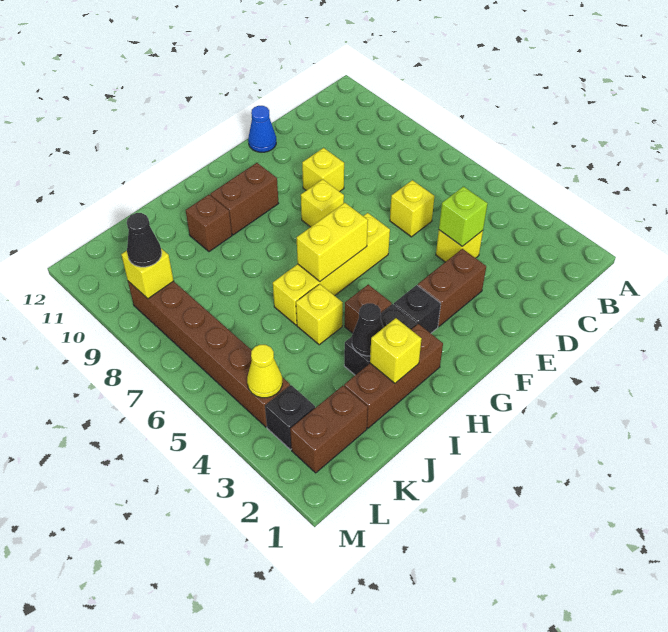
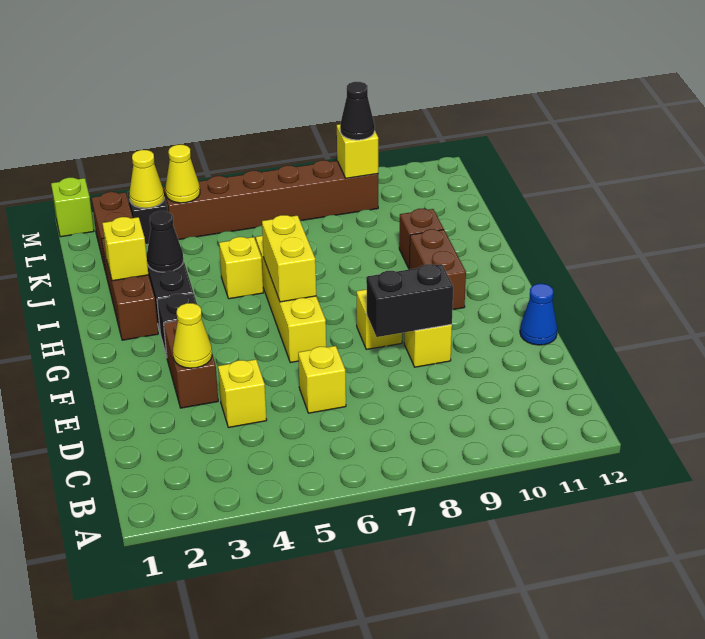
lime brick D4 level 2 -> lime brick M1 level 1
none -> yellow cone E3 level 2
none -> black brick E8:E9 level 2
brown brick H4 level 1 -> none
none -> yellow cone L3 level 2

